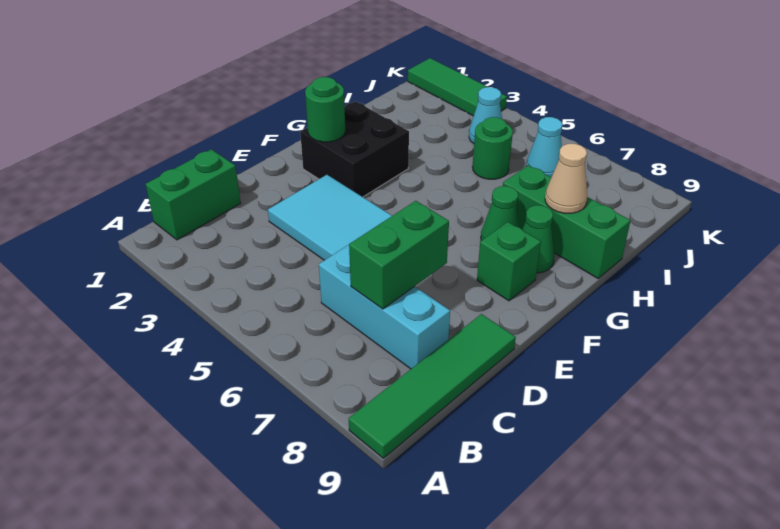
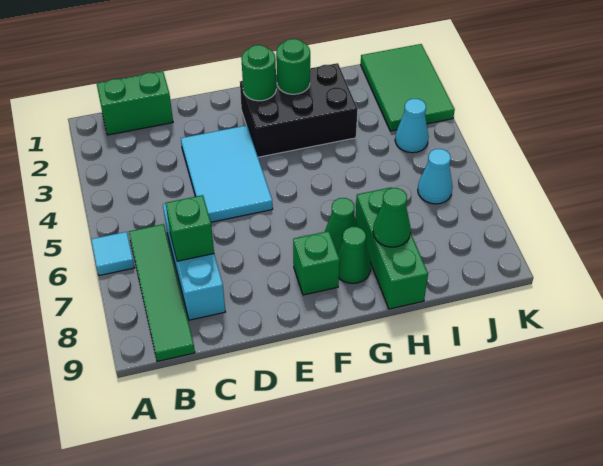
none -> cyan tile A6 level 1
green tile A9:D9 level 1 -> green tile B6:B9 level 1
green brick C7:D7 level 2 -> green brick C7 level 2
black brick F2:G3 level 1 -> black brick F2:H3 level 1
tan cone H8 level 2 -> green cone H8 level 2
green round brick I5 level 1 -> green round brick G2 level 2
green tile K1:K3 level 1 -> green tile J1:K3 level 1

